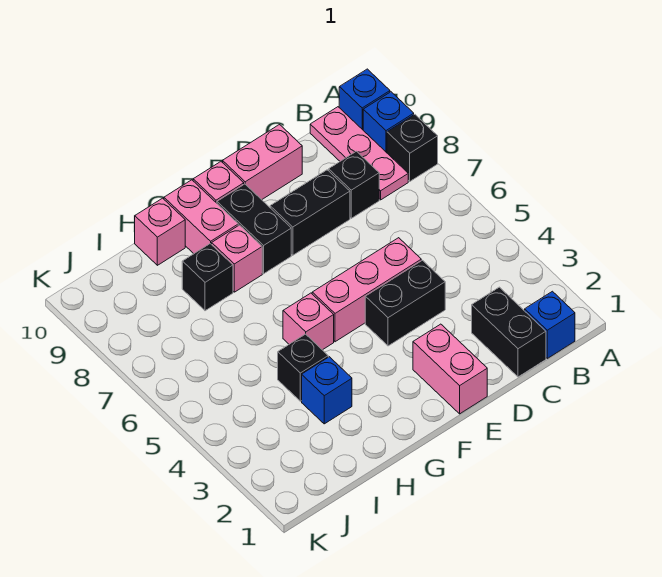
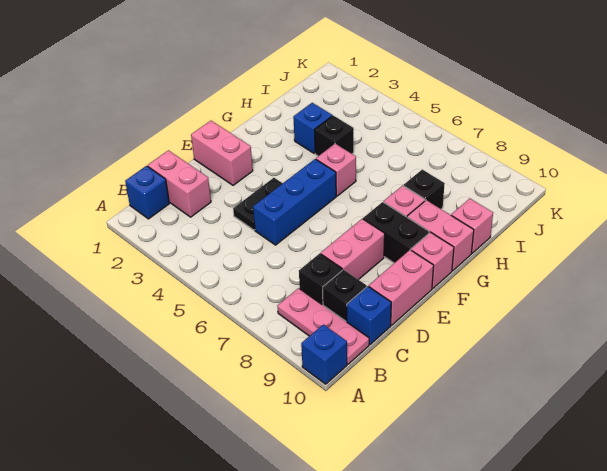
black brick A8 level 1 -> black brick C9 level 1
blue brick A9 level 1 -> blue brick C10 level 1
black brick C1:C2 level 1 -> pink brick C1:C2 level 1
black brick D4:E4 level 1 -> black plate D4:E4 level 1
pink brick D5:F5 level 1 -> blue brick D5:F5 level 1
black brick D8:E8 level 1 -> pink brick D8:E8 level 1

